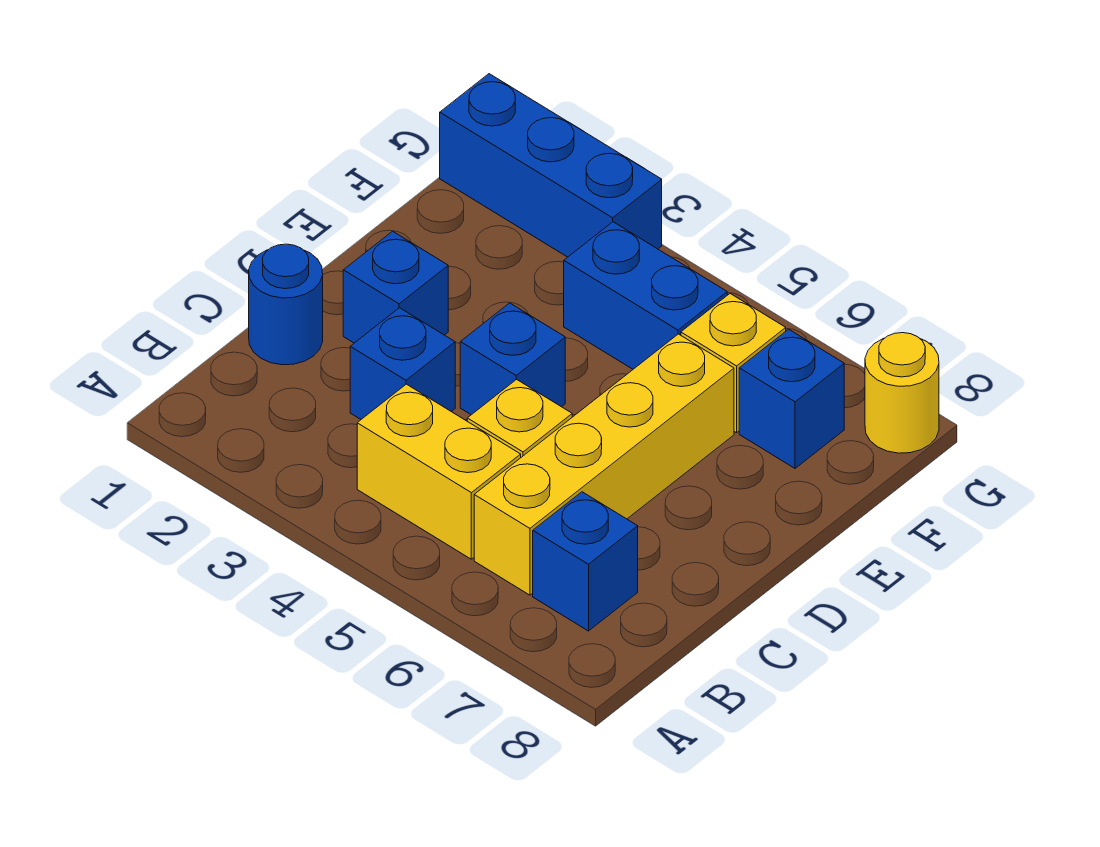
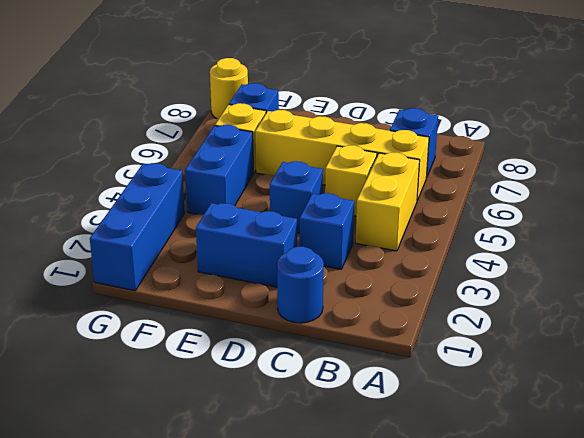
blue brick D2 level 1 -> blue brick D2:E2 level 1

